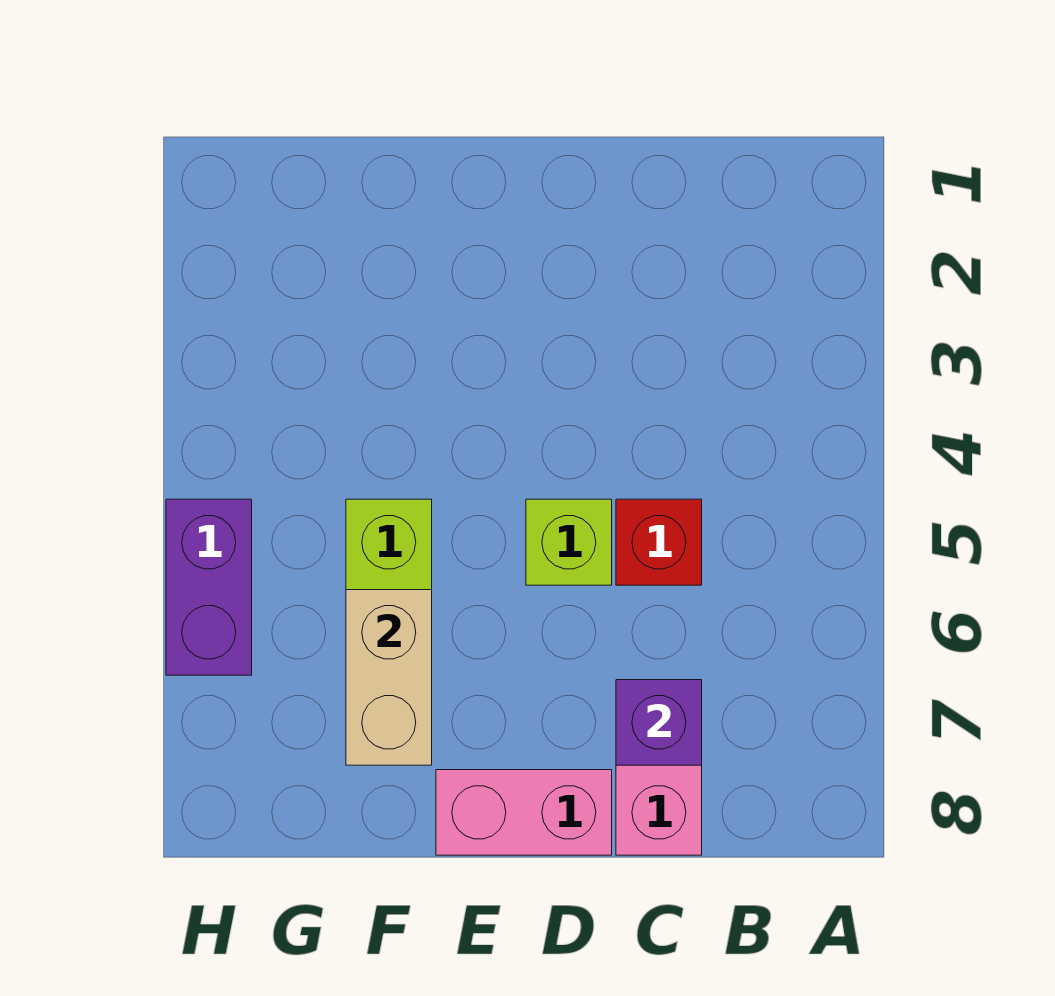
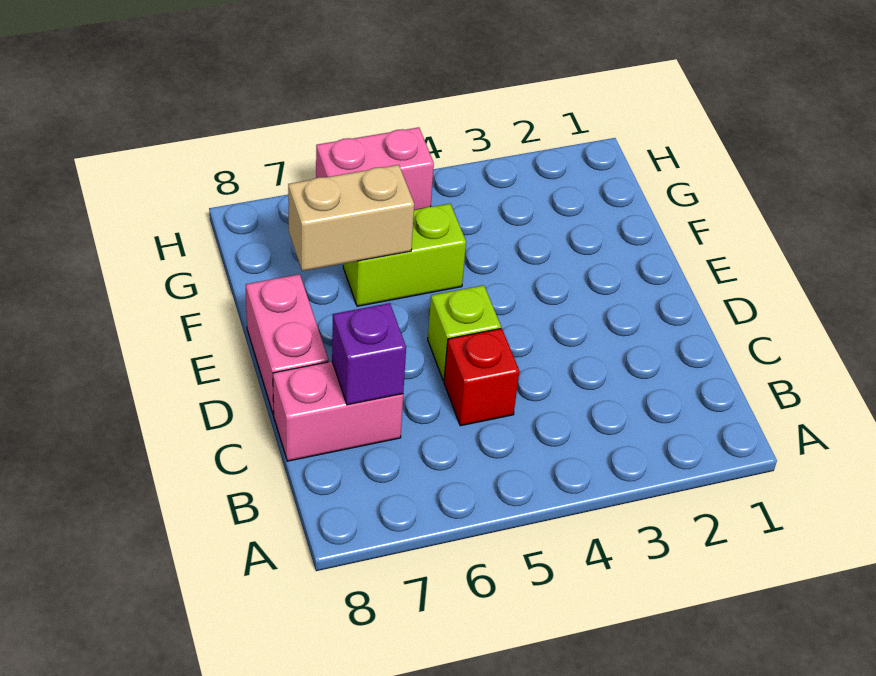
purple brick H5:H6 level 1 -> pink brick H5:H6 level 1

